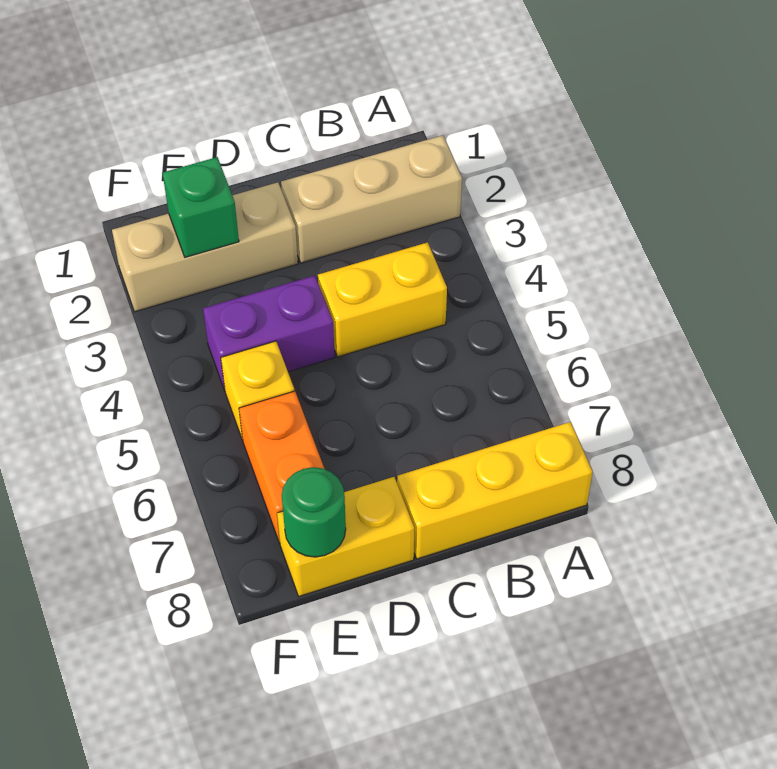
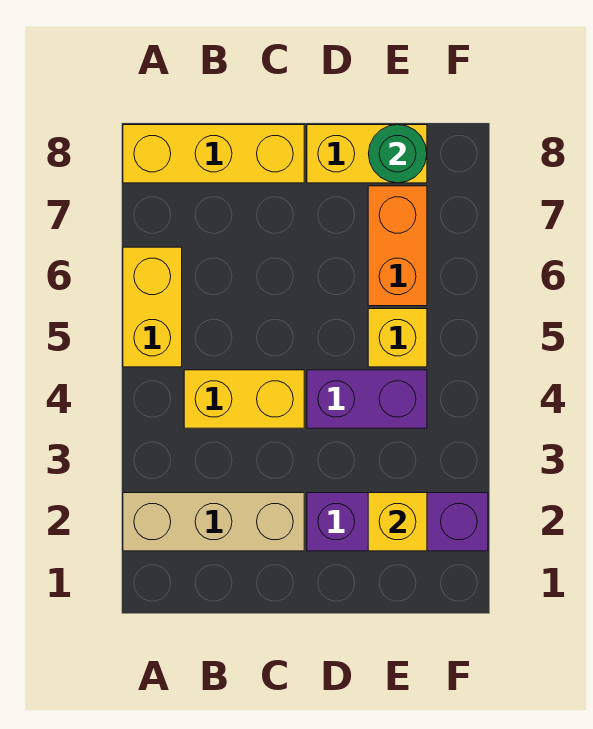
none -> yellow brick A5:A6 level 1
tan brick D2:F2 level 1 -> purple brick D2:F2 level 1
green brick E2 level 2 -> yellow brick E2 level 2

